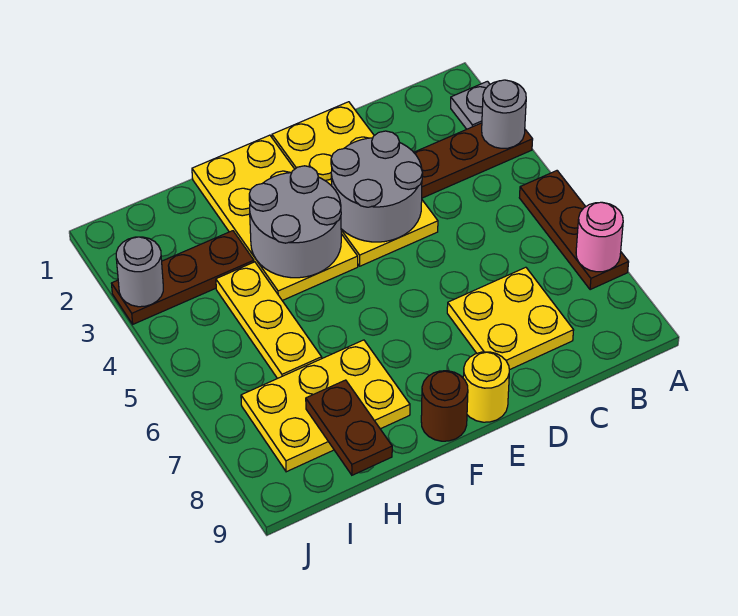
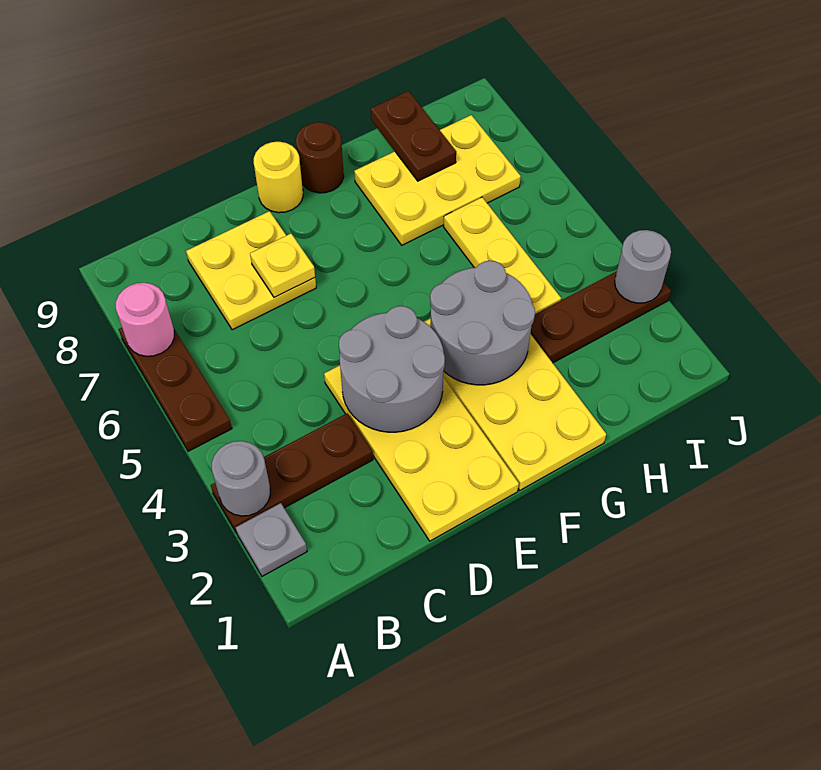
none -> yellow plate D7 level 2

